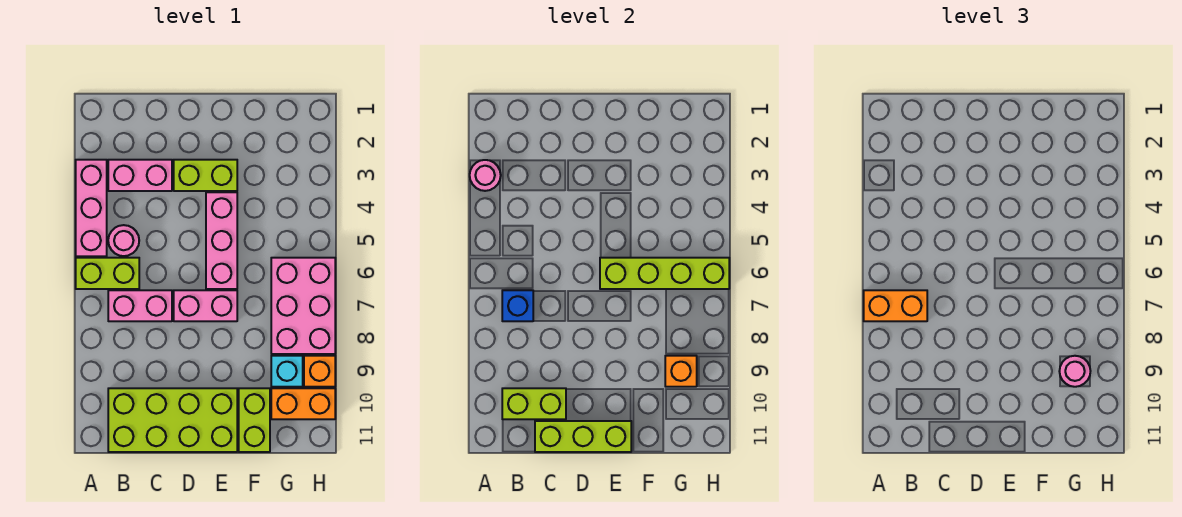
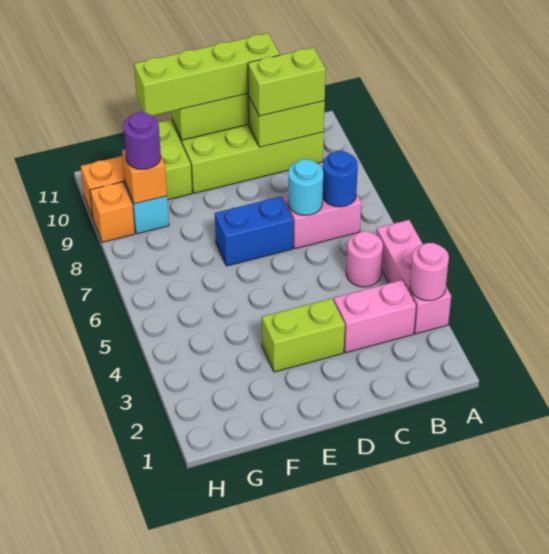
lime brick A6:B6 level 1 -> lime brick B10:C10 level 3
orange brick A7:B7 level 3 -> none
blue brick B7 level 2 -> blue round brick B7 level 2
none -> cyan round brick C7 level 2
pink brick D7:E7 level 1 -> blue brick D7:E7 level 1
pink brick E4:E6 level 1 -> none
lime brick E6:H6 level 2 -> lime brick C11:F11 level 3
pink brick G6:H8 level 1 -> none
pink round brick G9 level 3 -> purple round brick G9 level 3

